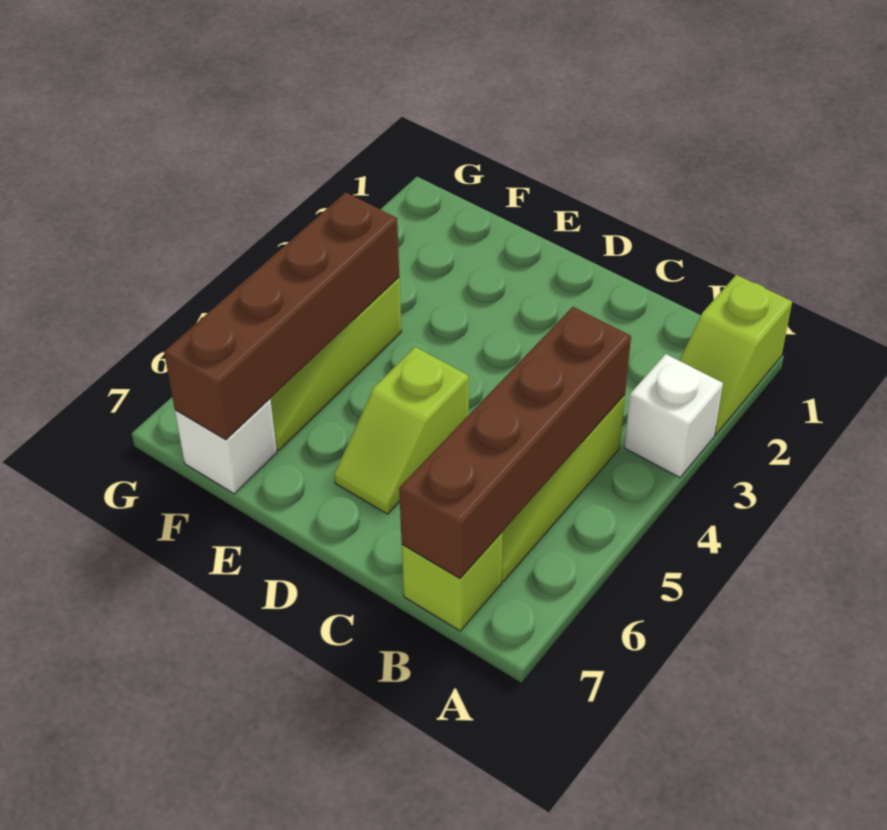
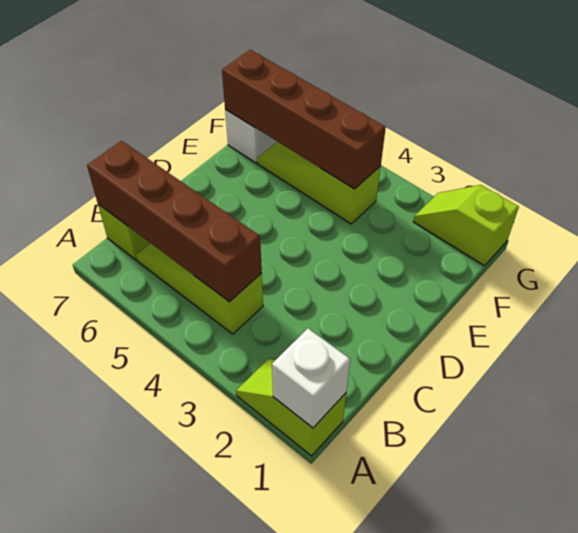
white brick A3 level 1 -> white brick A1 level 2
lime slope D5:D6 level 1 top 5 -> lime slope G1:G2 level 1 top 1

